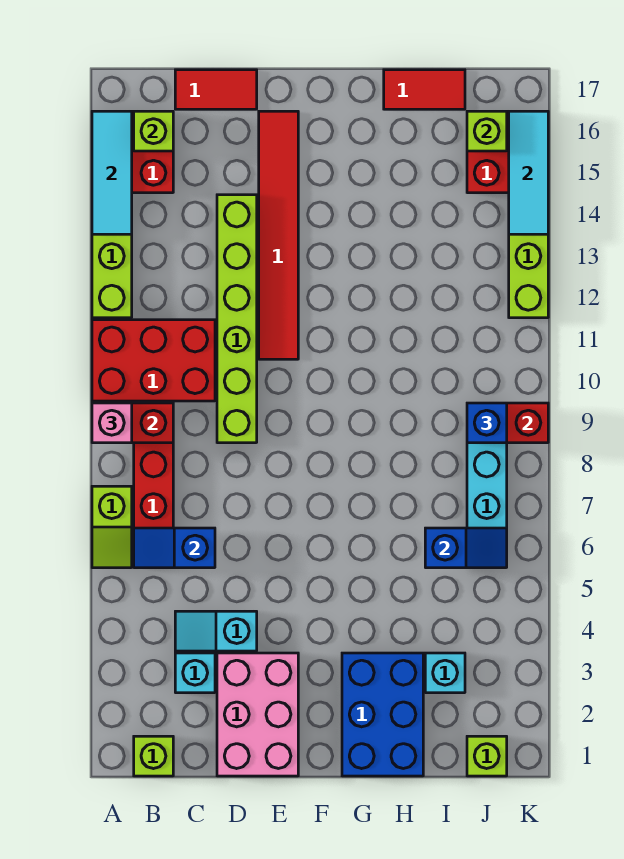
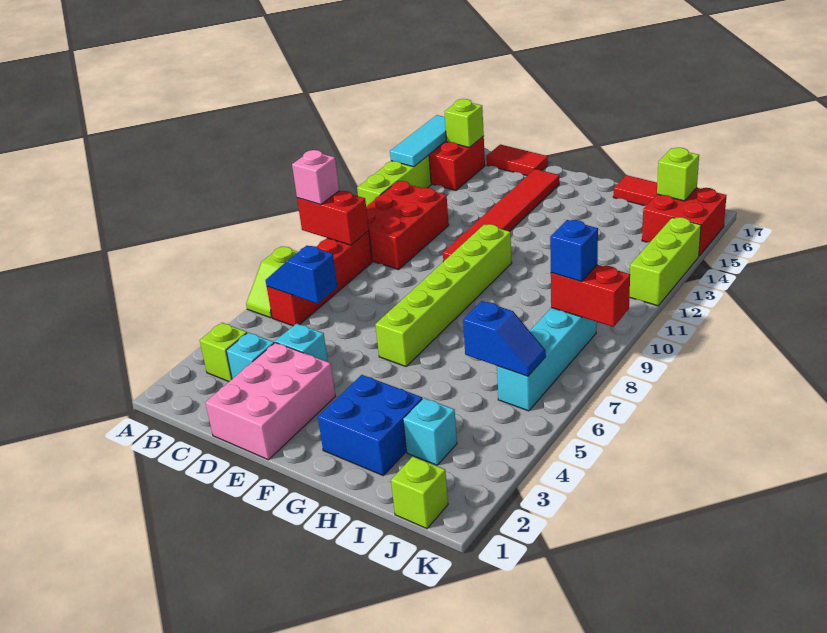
red brick A10:C11 level 1 -> red brick B10:C12 level 1
lime brick B1 level 1 -> lime brick B3 level 1
lime brick D9:D14 level 1 -> lime brick F6:F11 level 1
blue brick G1:H3 level 1 -> blue brick G2:H3 level 1
cyan tile K14:K16 level 2 -> none

